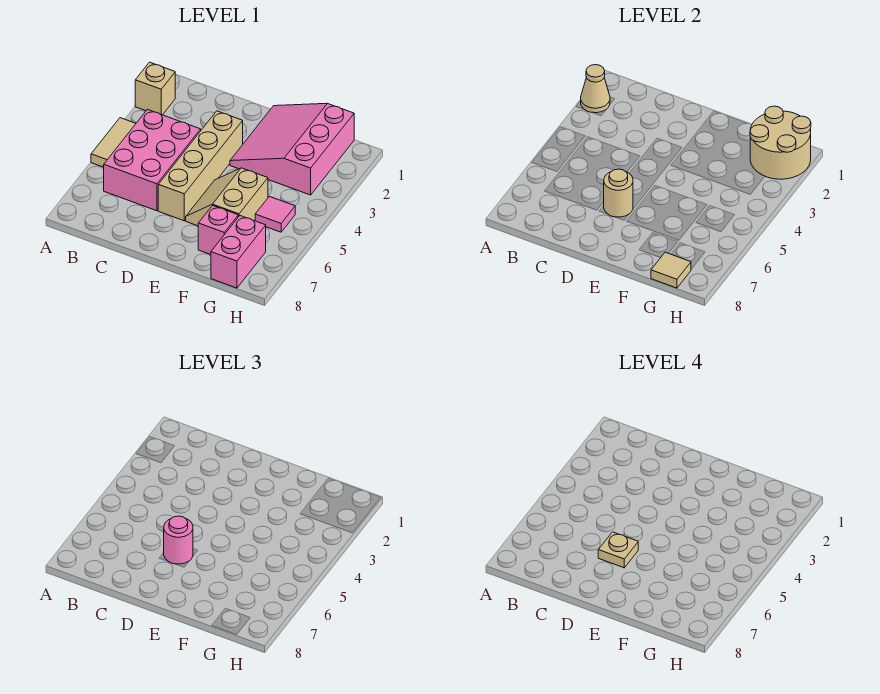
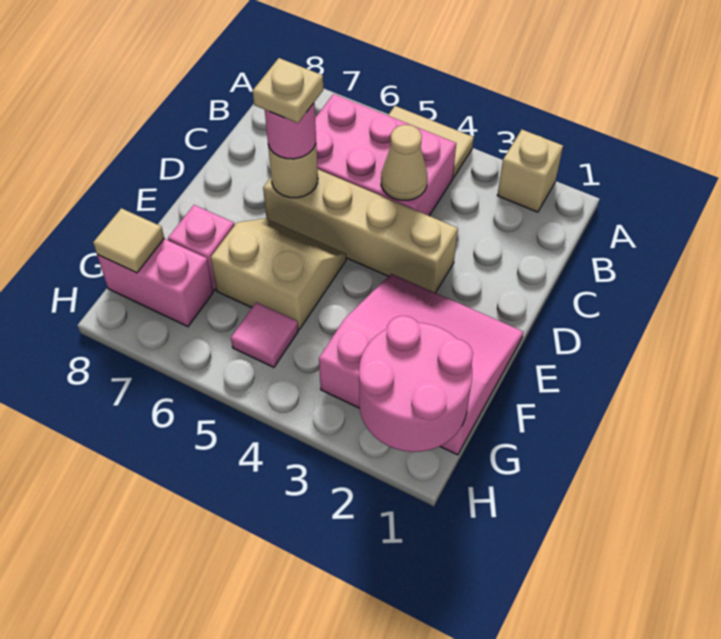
tan cone A2 level 2 -> tan cone C4 level 2
tan round brick G1:H2 level 2 -> pink round brick G1:H2 level 2

